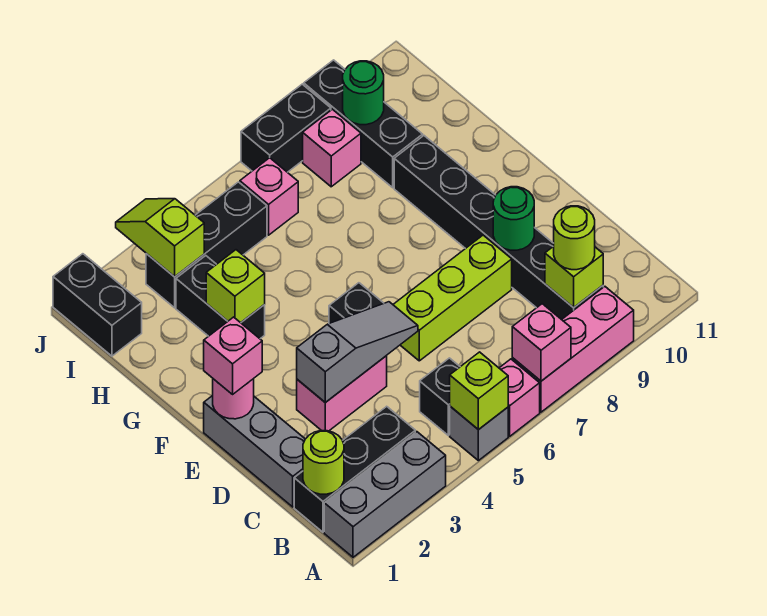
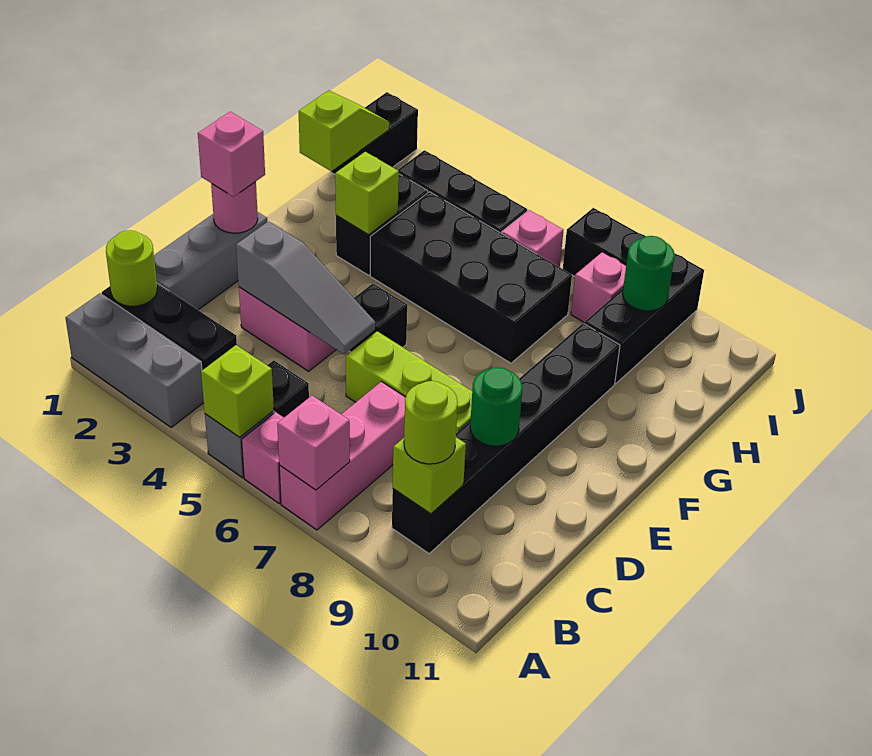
pink brick A7:A9 level 1 -> pink brick A7:C7 level 1
none -> black brick G4:H7 level 1
lime slope I3:J3 level 2 top I -> lime slope H1:I1 level 2 top H

